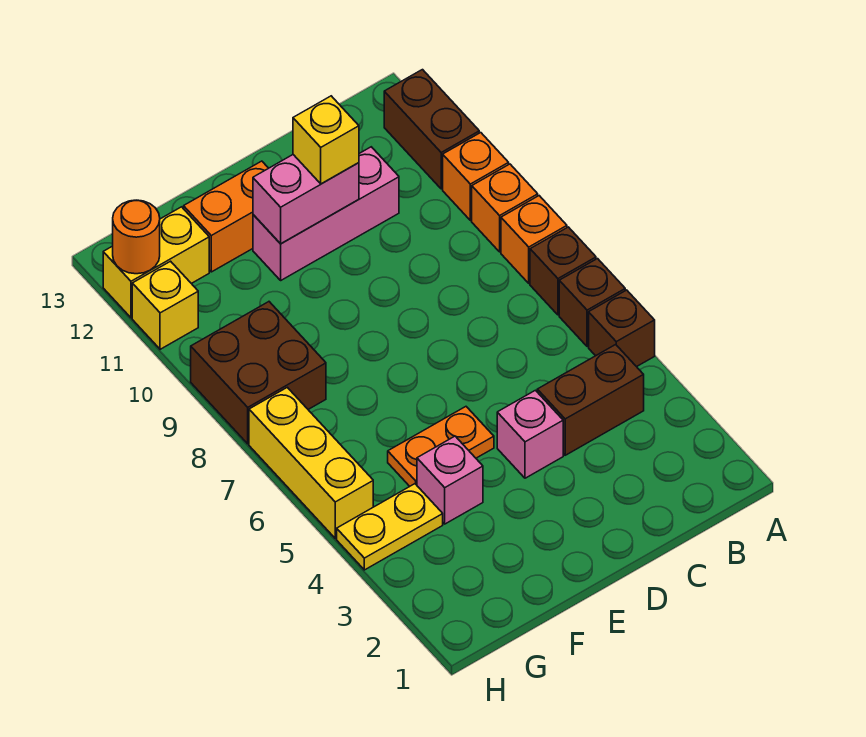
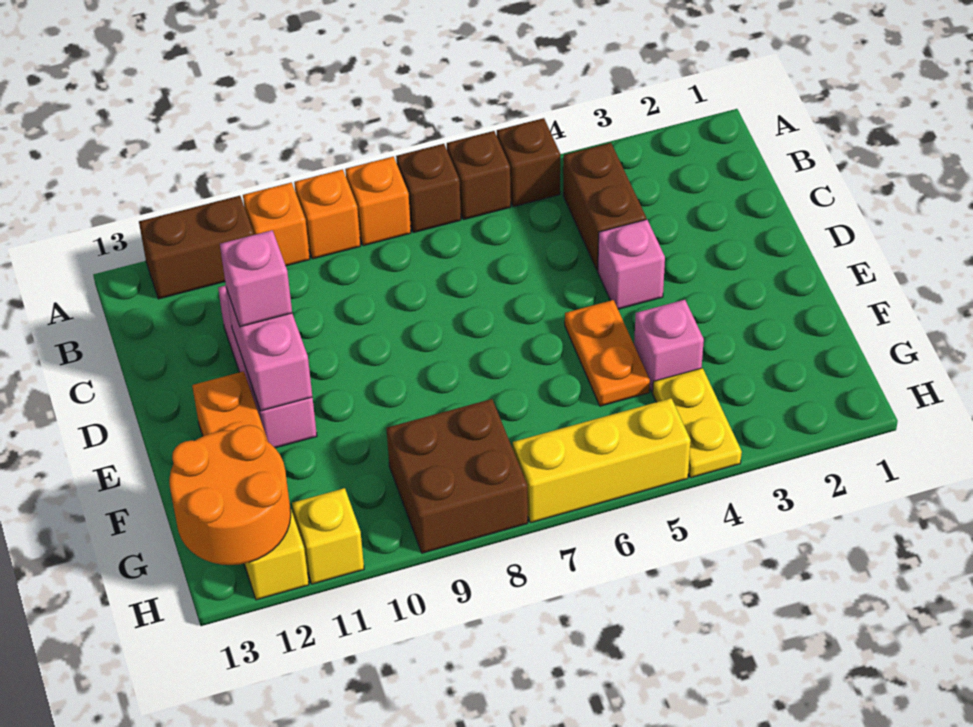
yellow brick D11 level 3 -> pink brick D11 level 3
orange round brick H12 level 2 -> orange round brick G12:H13 level 2

